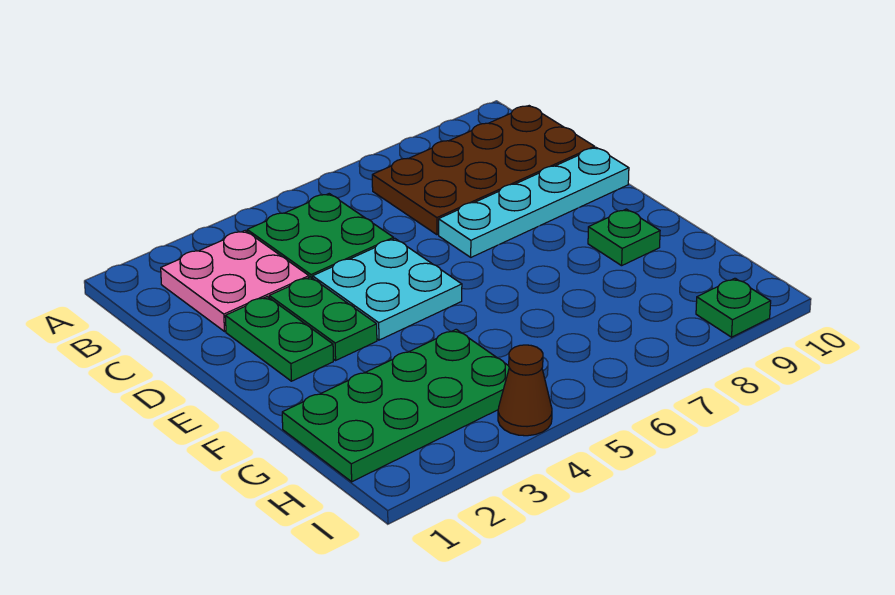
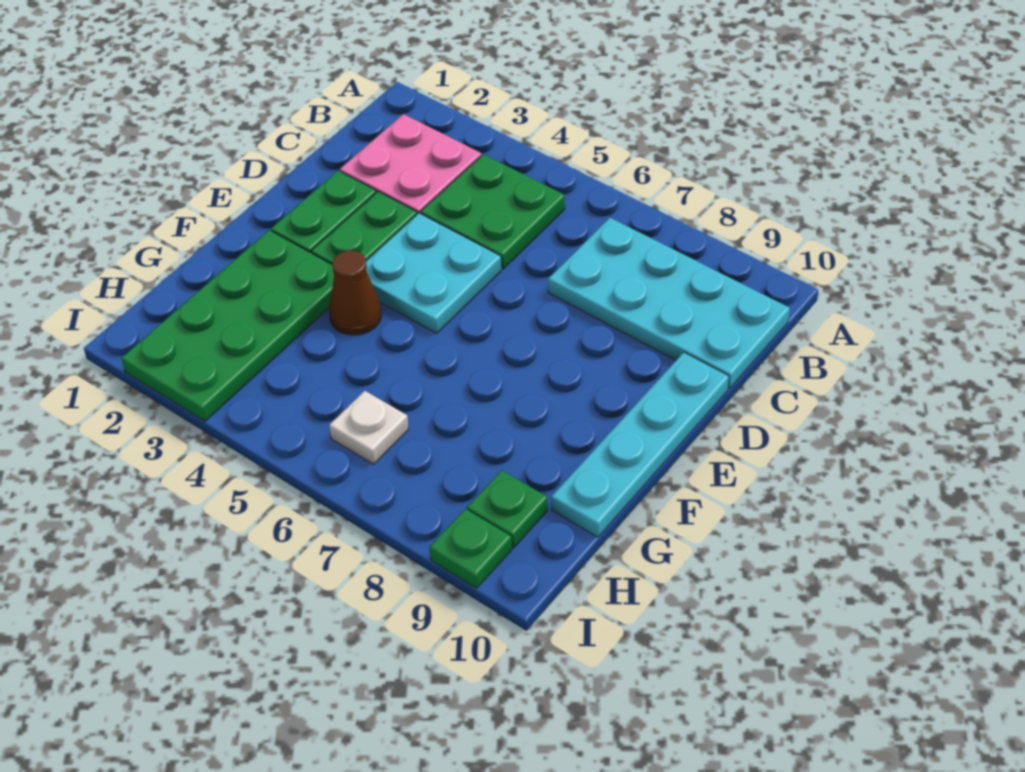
brown plate B7:C10 level 1 -> cyan plate B7:C10 level 1
cyan plate D7:D10 level 1 -> cyan plate D10:G10 level 1
green plate F9 level 1 -> green plate H9 level 1
green plate G1:H4 level 1 -> green plate F2:I3 level 1
none -> white plate H6 level 1
brown cone I4 level 1 -> brown cone F4 level 1

